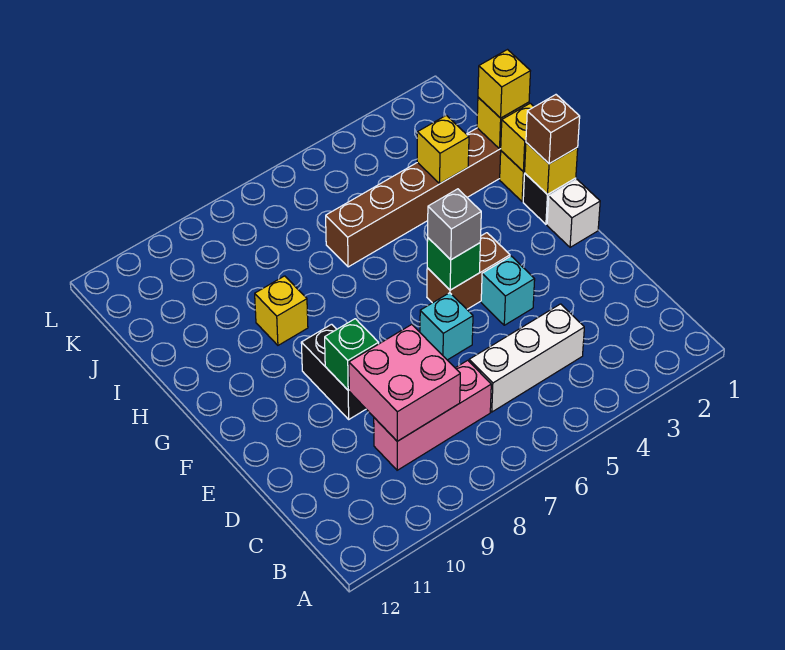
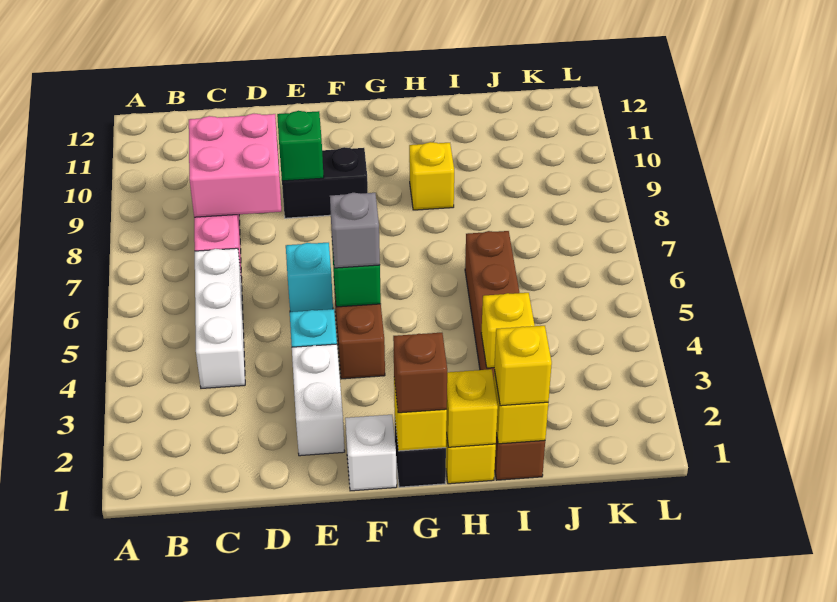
none -> white brick E2:E3 level 1

